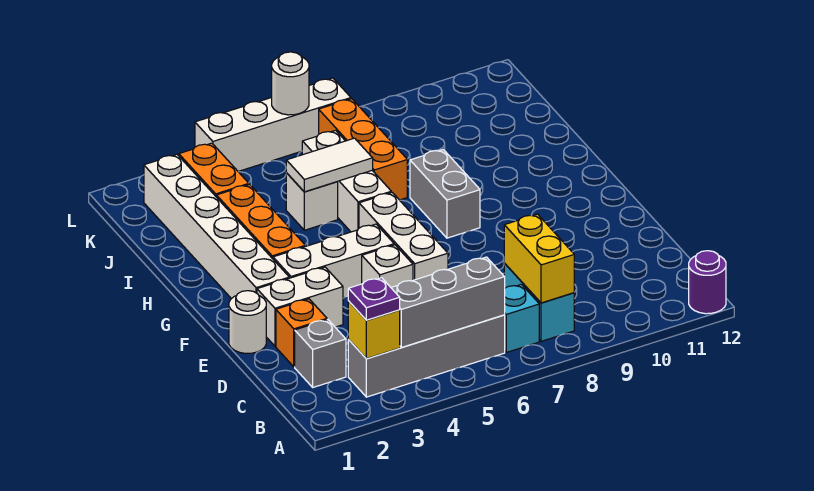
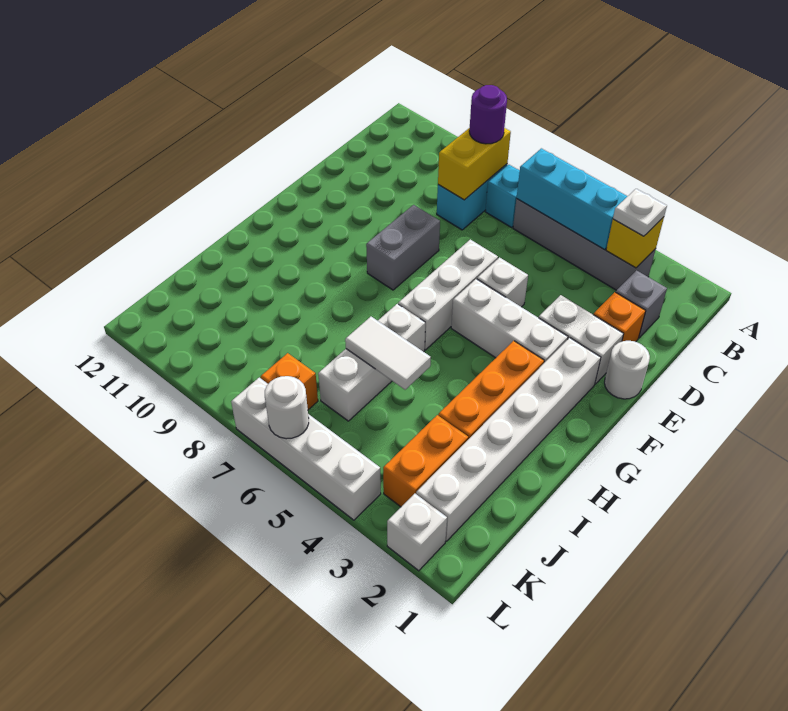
purple round brick A12 level 1 -> purple round brick B8 level 3
purple plate B3 level 3 -> white plate B3 level 3
grey brick B4:B6 level 2 -> cyan brick B4:B6 level 2
grey brick G8:H8 level 1 -> grey brick E8:F8 level 1
white brick I5 level 1 -> white brick L2 level 1
orange brick I7:K7 level 1 -> orange brick K7 level 1

